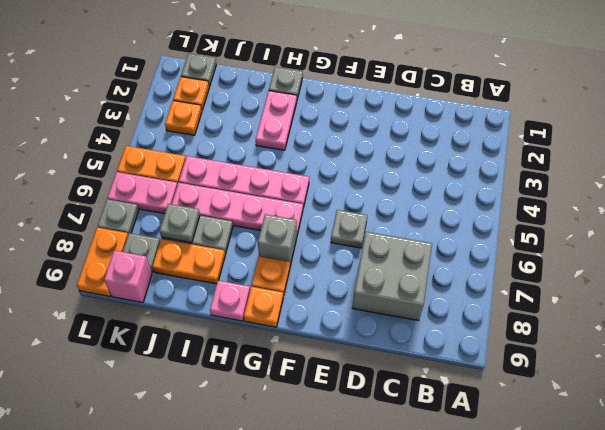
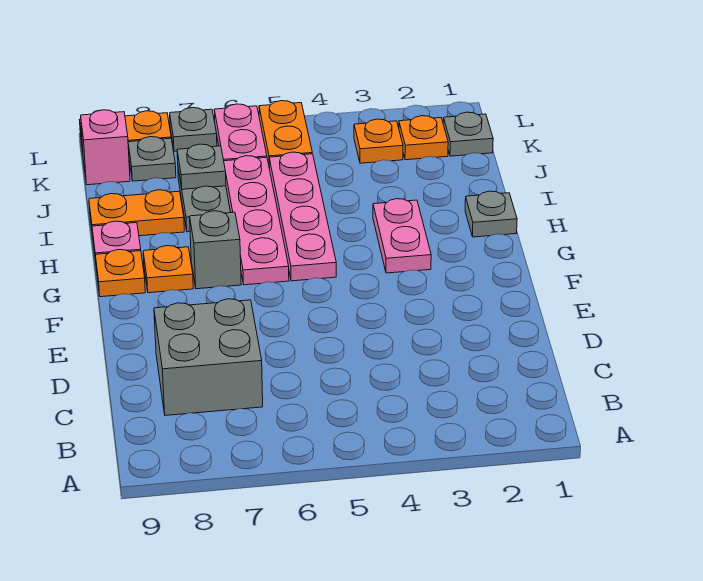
grey plate E6 level 1 -> none
pink plate H2:H3 level 1 -> pink plate G3:H3 level 1
orange plate I8:J8 level 1 -> orange plate I8:I9 level 1

